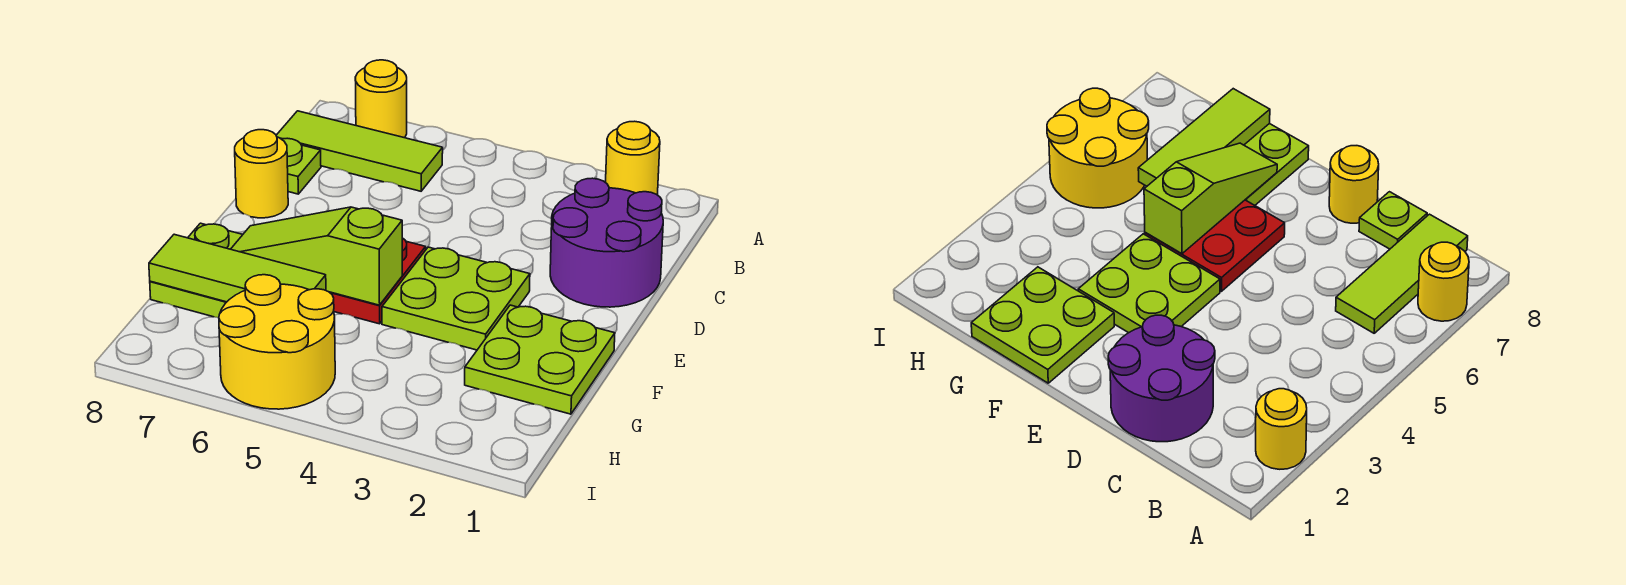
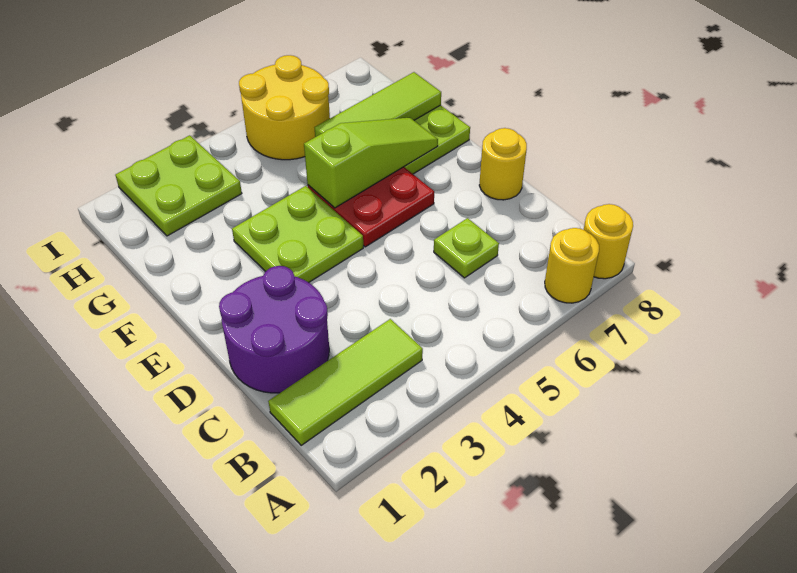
yellow round brick A2 level 1 -> yellow round brick A8 level 1
lime tile B6:B8 level 1 -> lime tile B1:B3 level 1
lime plate C8 level 1 -> lime plate C6 level 1
lime plate F1:G2 level 1 -> lime plate H2:I3 level 1

